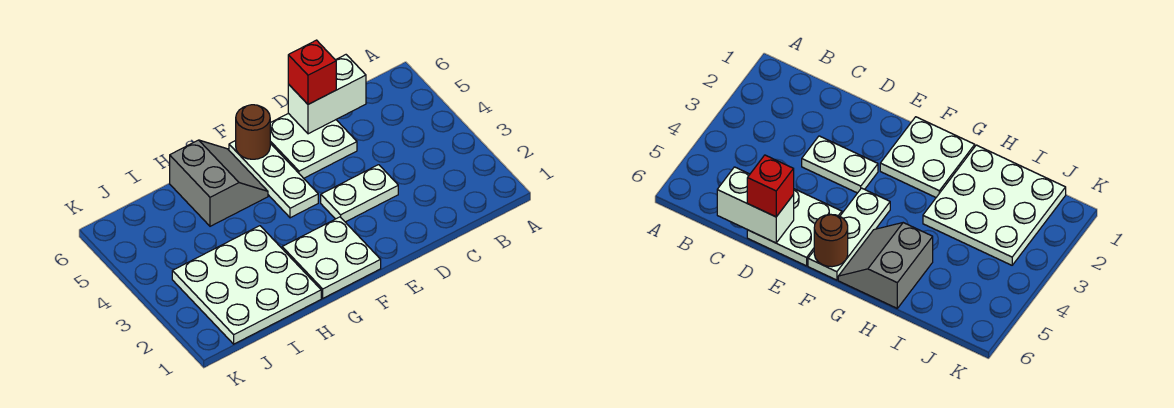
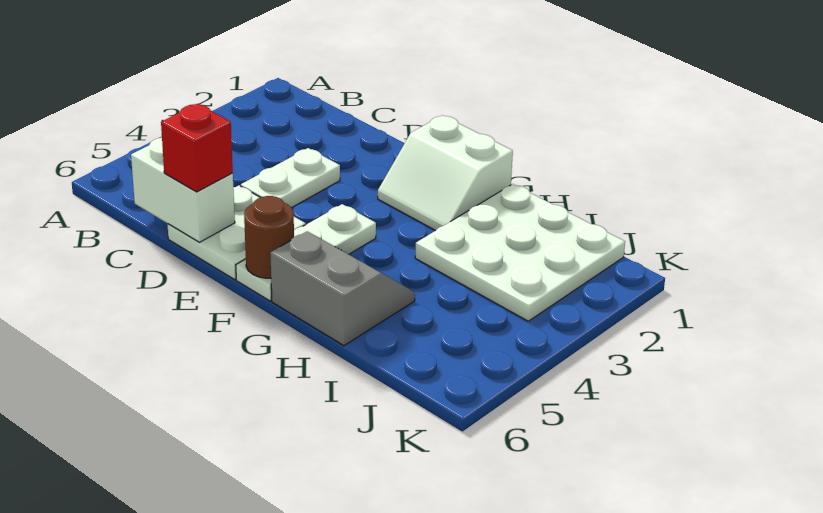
white plate D3:E3 level 1 -> white plate D3:D4 level 1
white plate F1:G2 level 1 -> white slope F1:G2 level 1 top 1
grey slope G5:H6 level 1 top H -> grey slope G5:H6 level 1 top 6

